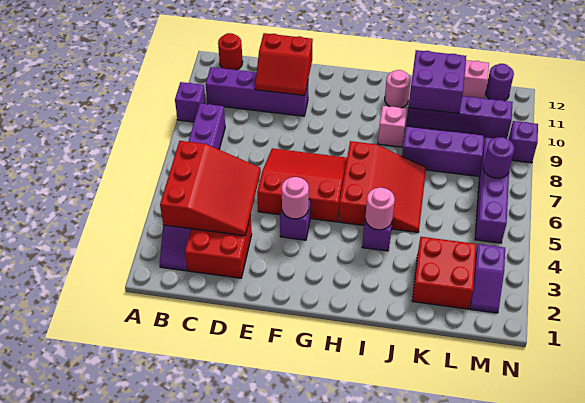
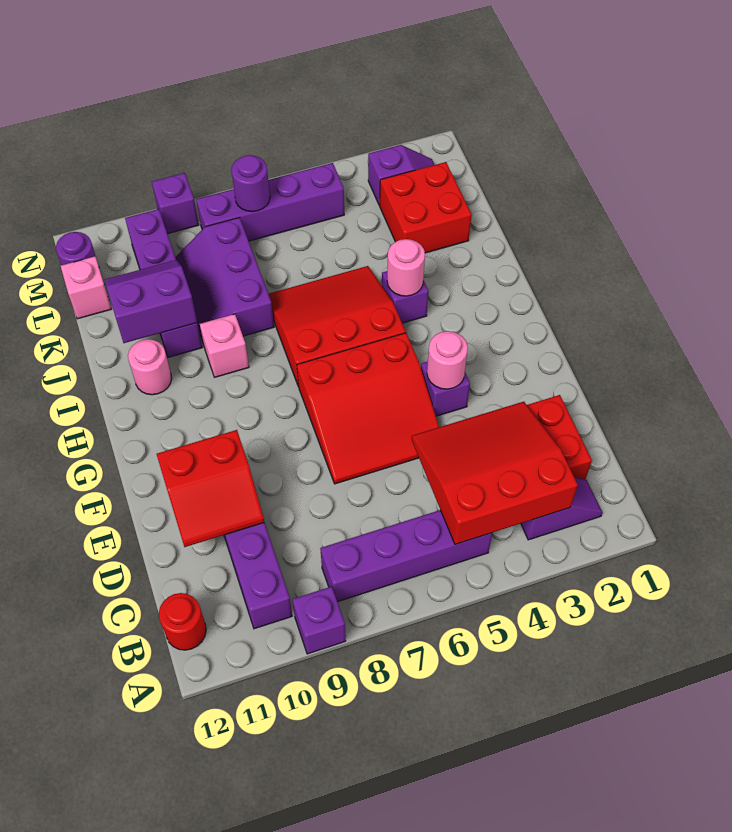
red slope D10:E11 level 2 top 11 -> red slope D10:E11 level 2 top E
red slope E5:G7 level 1 top 5 -> red slope E5:G7 level 1 top G
purple brick J10:K11 level 2 -> purple slope J10:K11 level 2 top J

